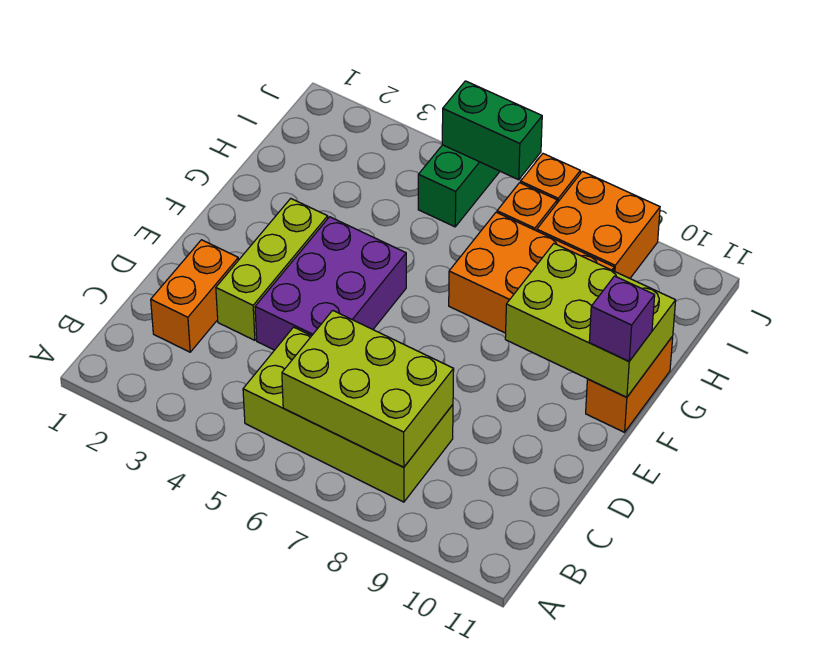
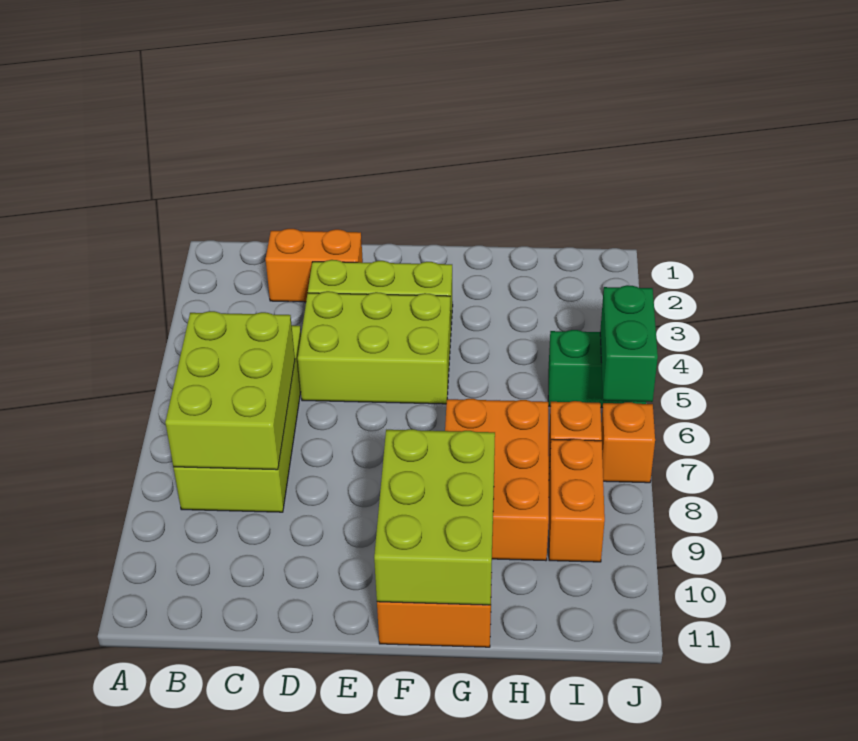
purple brick D4:F5 level 1 -> lime brick D4:F5 level 1
purple brick F11 level 3 -> none
orange brick I8:J9 level 1 -> orange brick I8:I9 level 1

